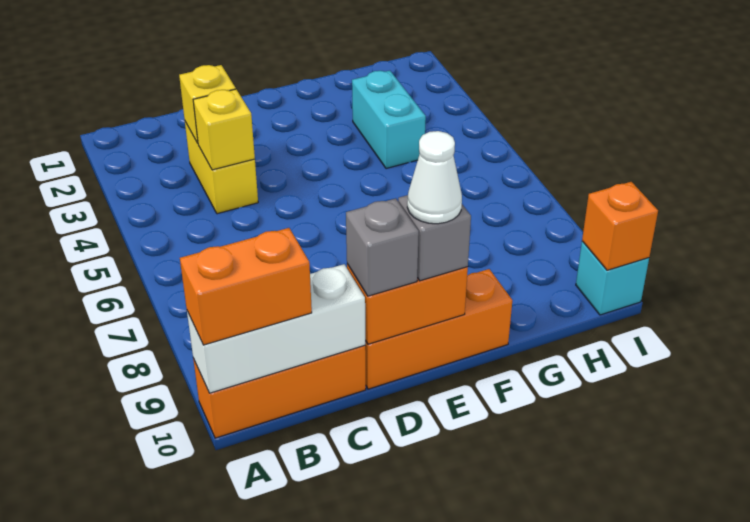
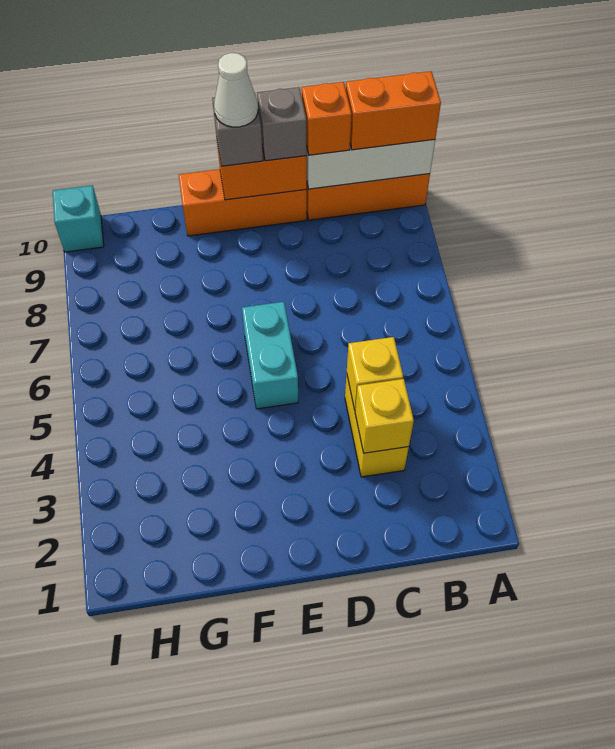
cyan brick G3:G4 level 1 -> cyan brick E5:E6 level 1
orange brick I10 level 2 -> orange brick C10 level 3

